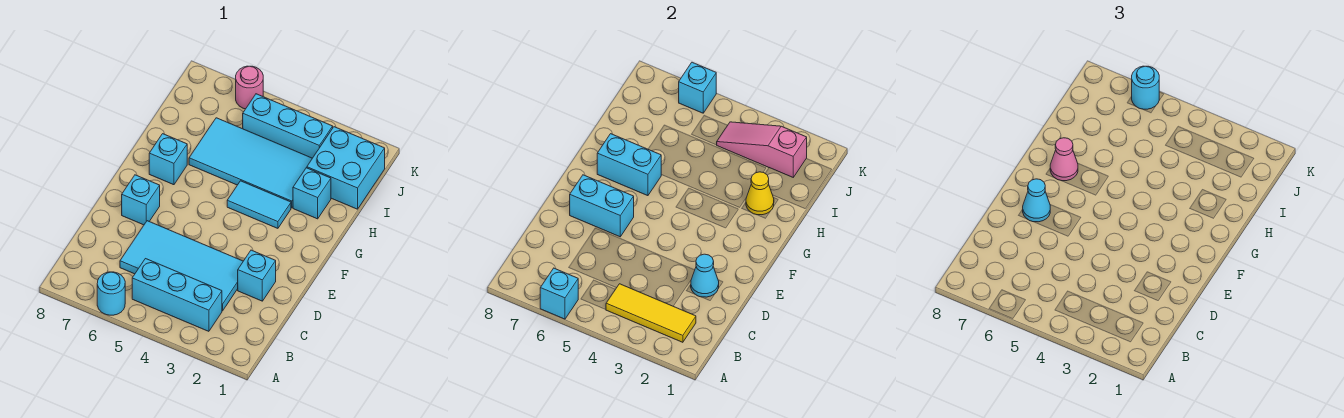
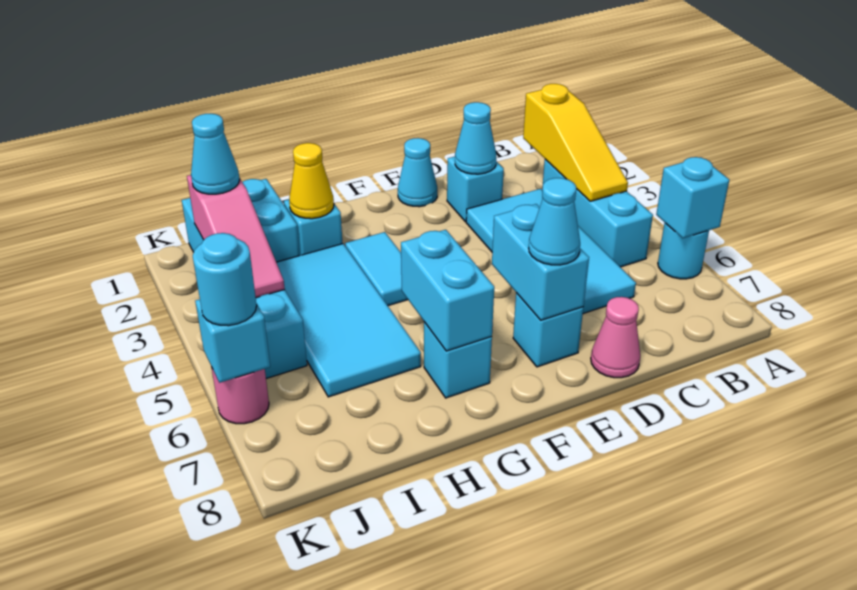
yellow tile B2:B4 level 2 -> yellow slope B2:B4 level 2 top 2
none -> cyan cone E1 level 1
pink cone G7 level 3 -> pink cone D8 level 1
none -> cyan cone J2 level 3

